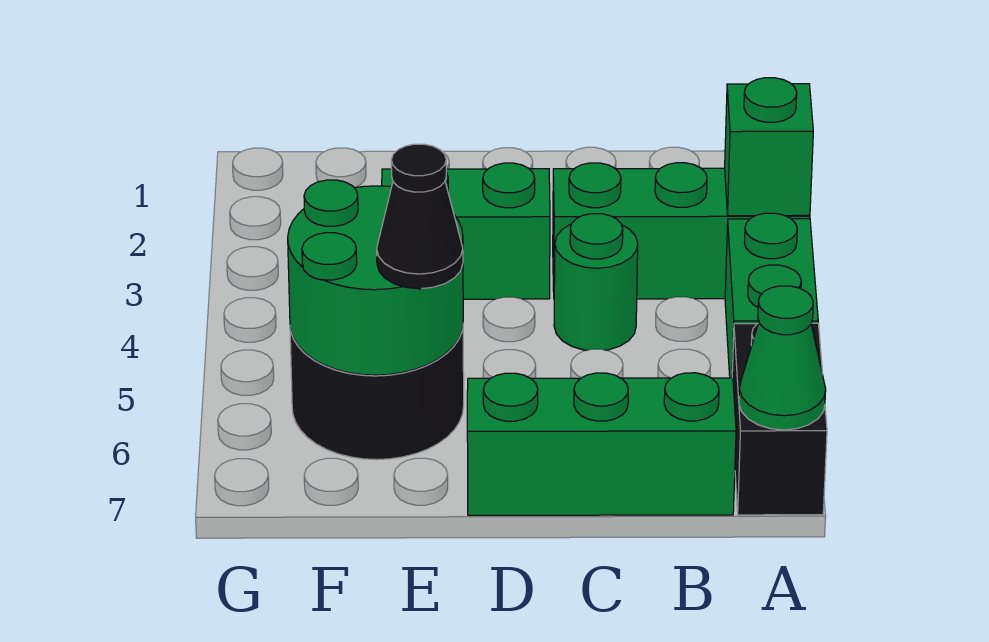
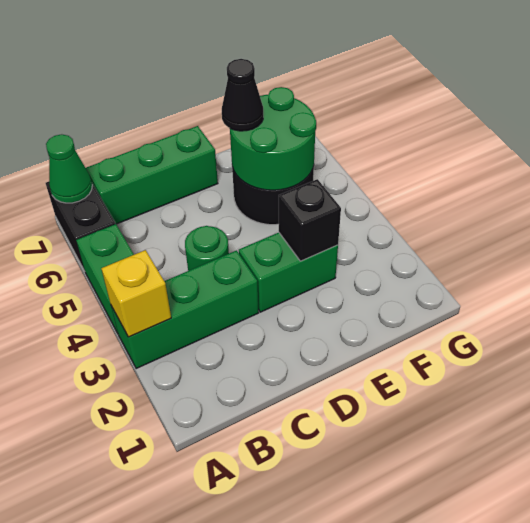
green brick A3 level 2 -> yellow brick A3 level 2
none -> black brick E3 level 2

